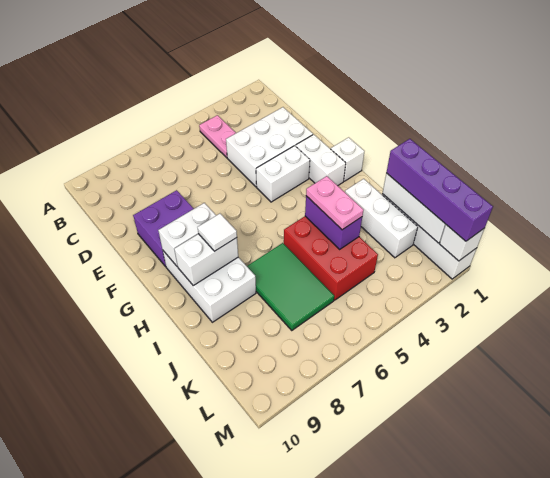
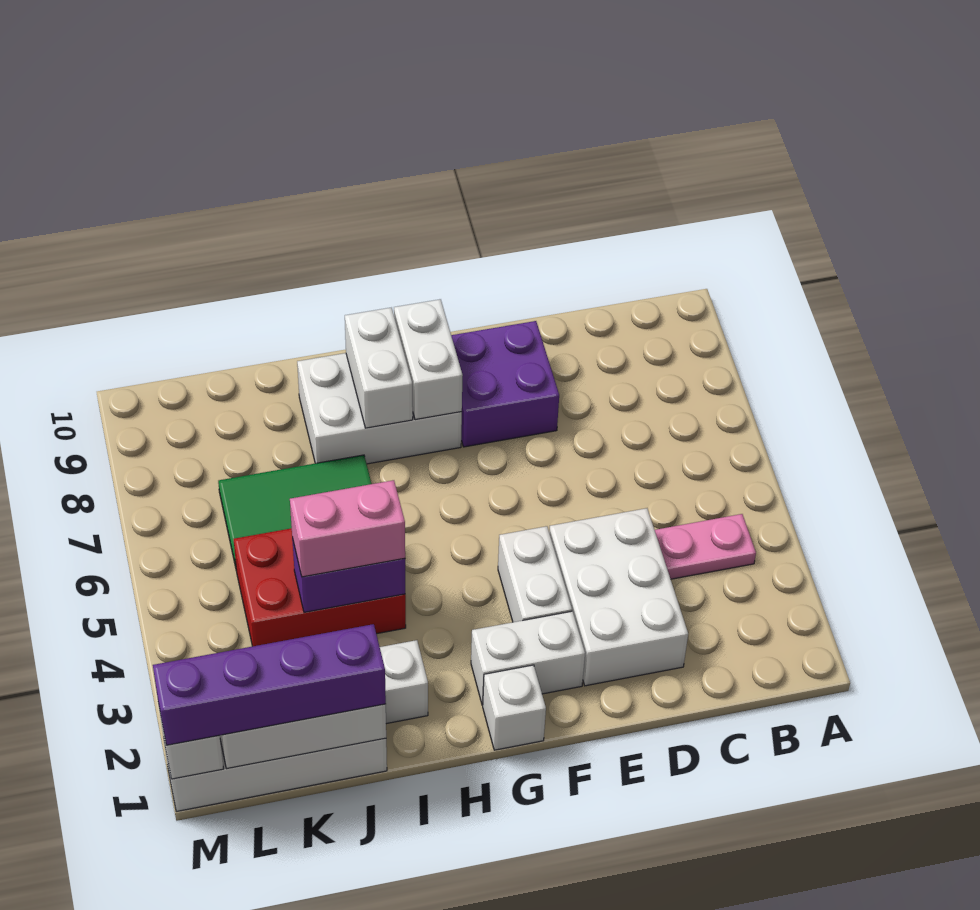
white tile H8 level 3 -> none
pink plate I4:J4 level 3 -> pink brick I4:J4 level 3

